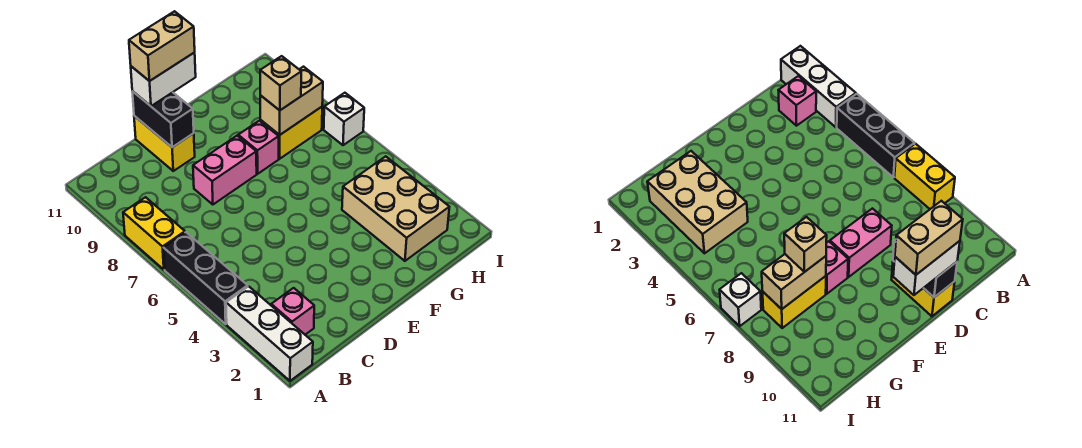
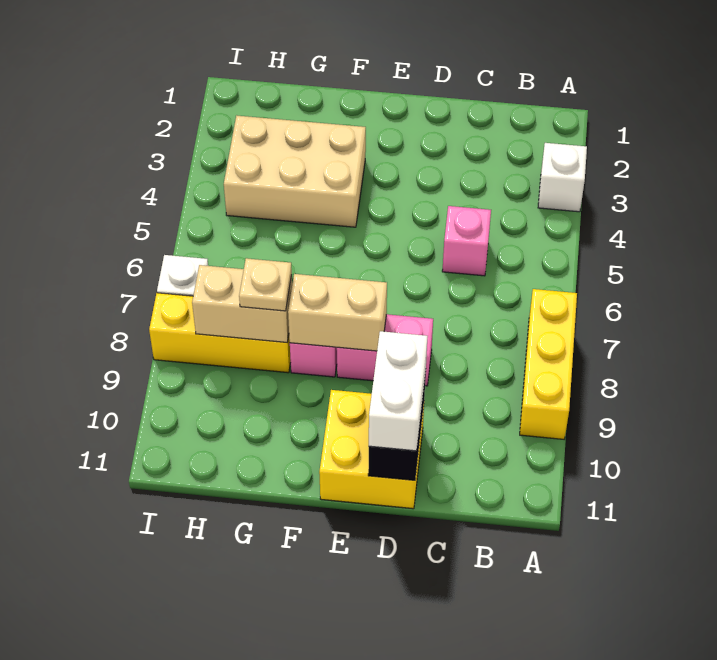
white brick A1:A3 level 1 -> white brick A3 level 1
black brick A4:A6 level 1 -> none
yellow brick A7:A8 level 1 -> yellow brick A7:A9 level 1
pink brick B2 level 1 -> pink brick C5 level 1
yellow brick D10:D11 level 1 -> yellow brick D10:E11 level 1
white brick D11:E11 level 3 -> white brick D10:D11 level 3
tan brick D11:E11 level 4 -> tan brick E8:F8 level 2
tan brick G2:H4 level 1 -> tan brick F3:H4 level 1
yellow brick G8:H8 level 1 -> yellow brick G8:I8 level 1
tan brick G8 level 3 -> tan plate G8 level 3

